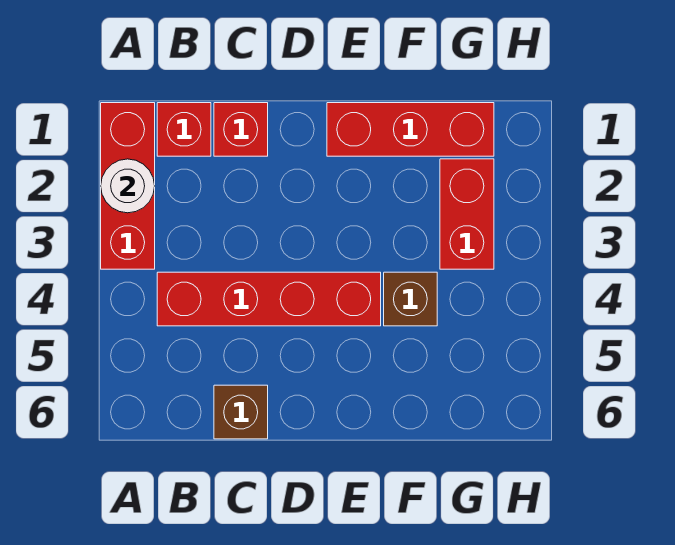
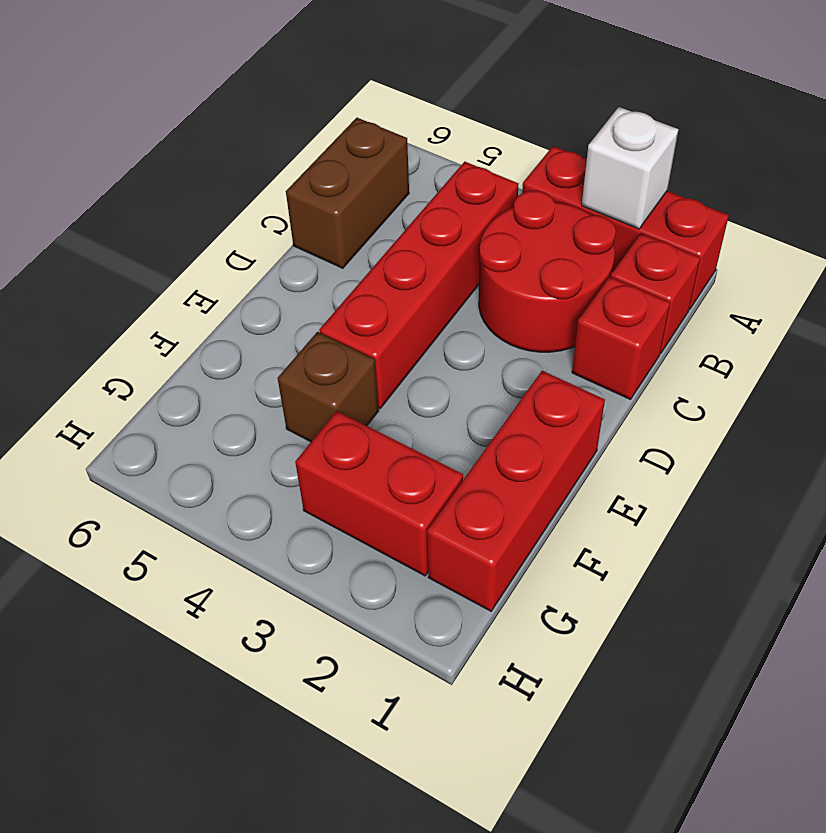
white round brick A2 level 2 -> white brick A2 level 2
none -> red round brick B2:C3 level 1
brown brick C6 level 1 -> brown brick B6:C6 level 1

